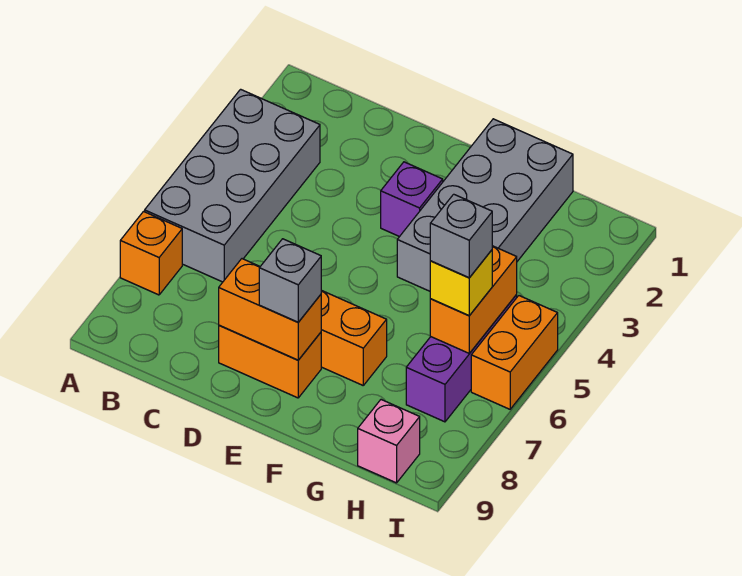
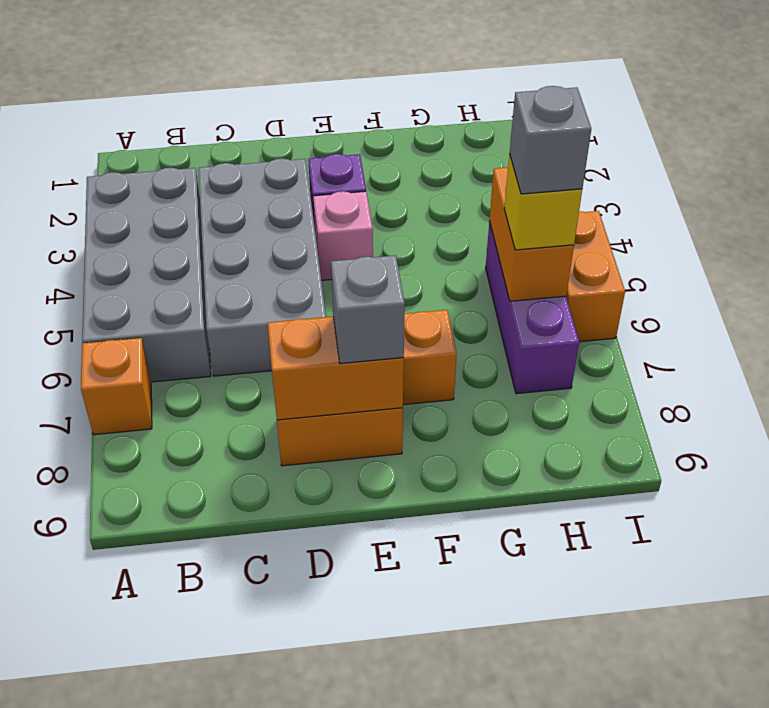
grey brick F1:G4 level 1 -> grey brick C3:D6 level 1
pink brick H9 level 1 -> pink brick E4 level 1

